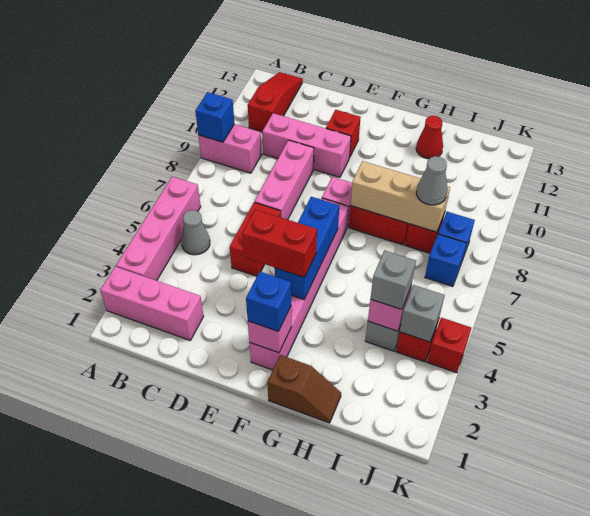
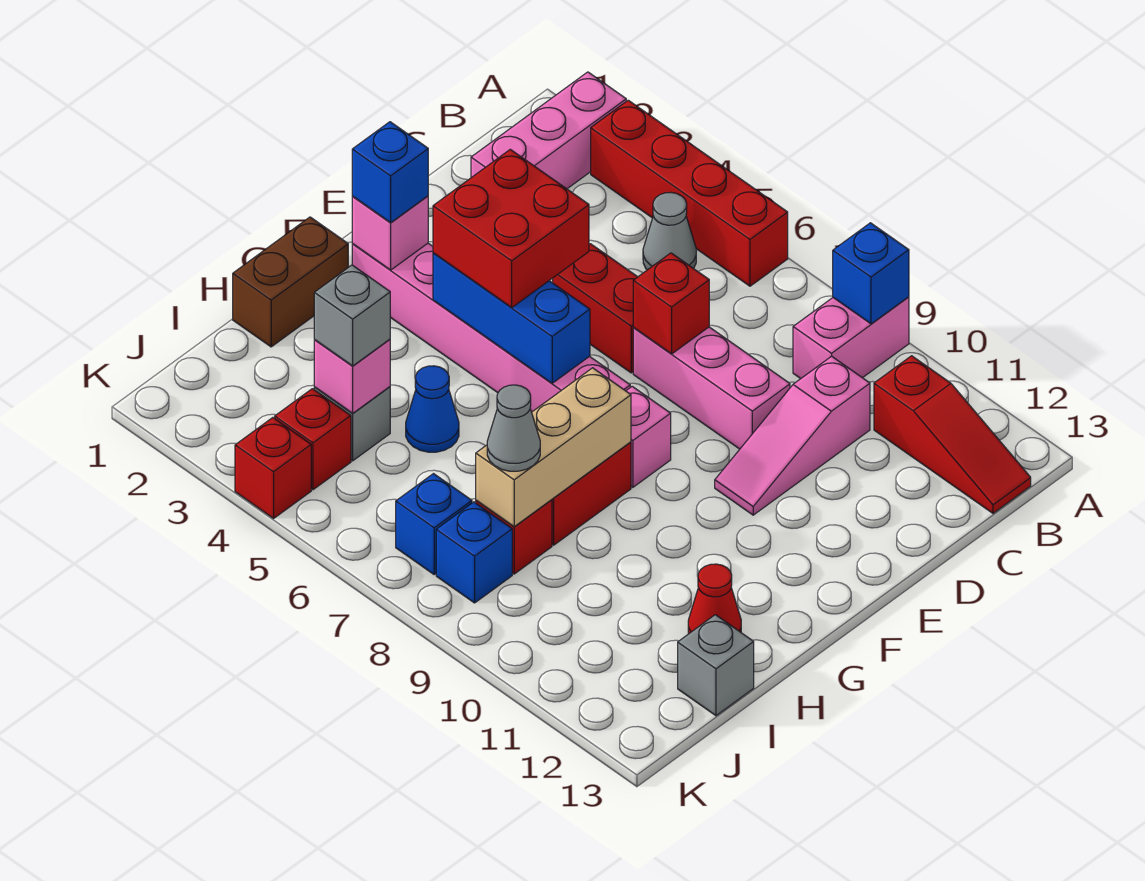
pink brick A3:A6 level 1 -> red brick A3:A6 level 1
pink brick C10:E10 level 1 -> pink slope C10:E10 level 1 top C
red brick E4:F4 level 3 -> red brick E4:F5 level 3
red brick E11 level 1 -> red brick D7 level 2
brown slope G1:H1 level 1 top G -> brown brick G1:H1 level 1
none -> blue cone H5 level 1
grey brick J4 level 2 -> grey brick I13 level 1

